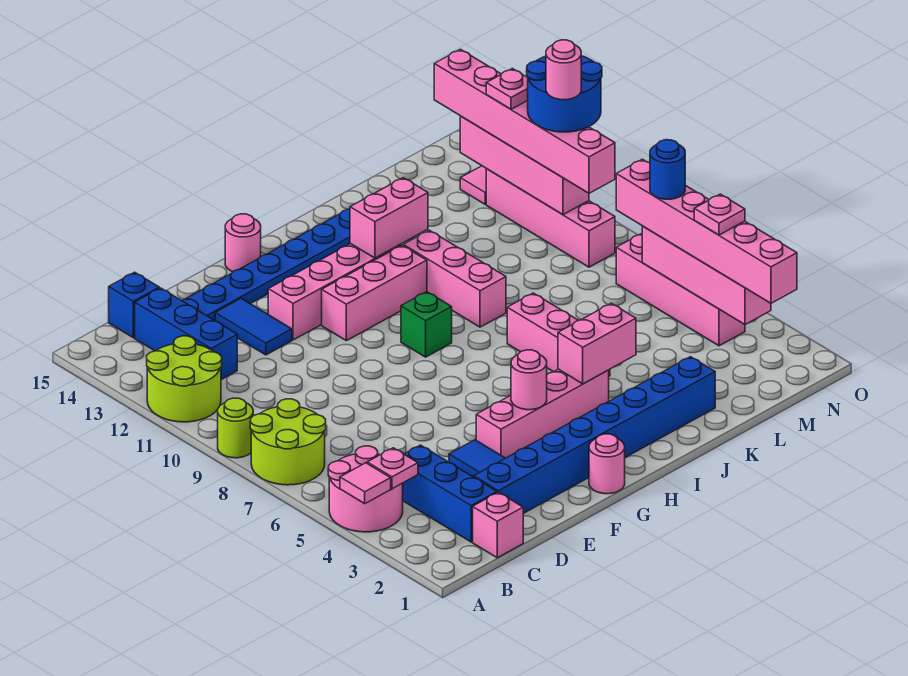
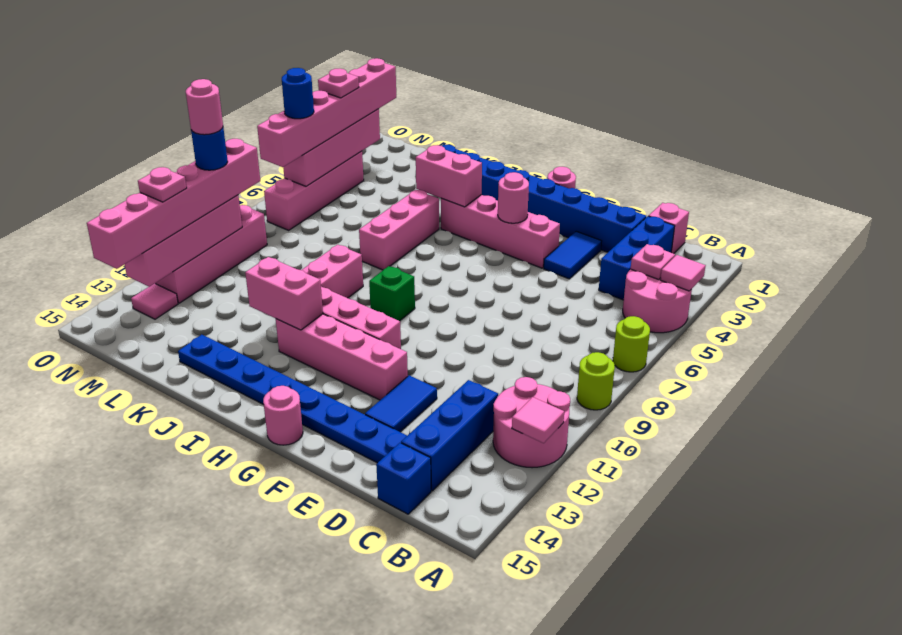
lime round brick A7:B8 level 1 -> lime round brick A7 level 1
lime round brick A11:B12 level 1 -> pink round brick A11:B12 level 1
none -> pink tile A12 level 2
blue round brick N10:O11 level 4 -> blue round brick N10 level 4

